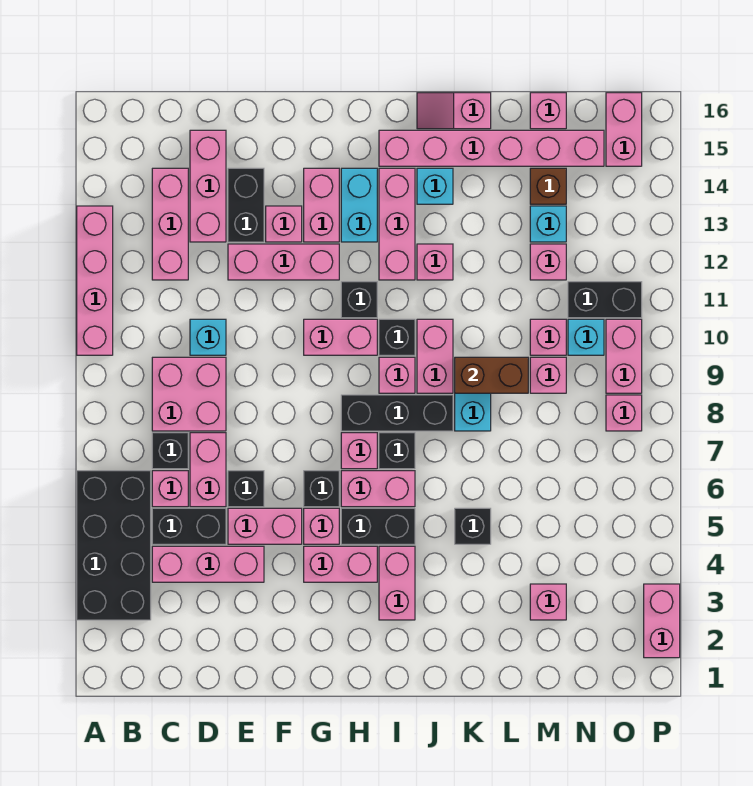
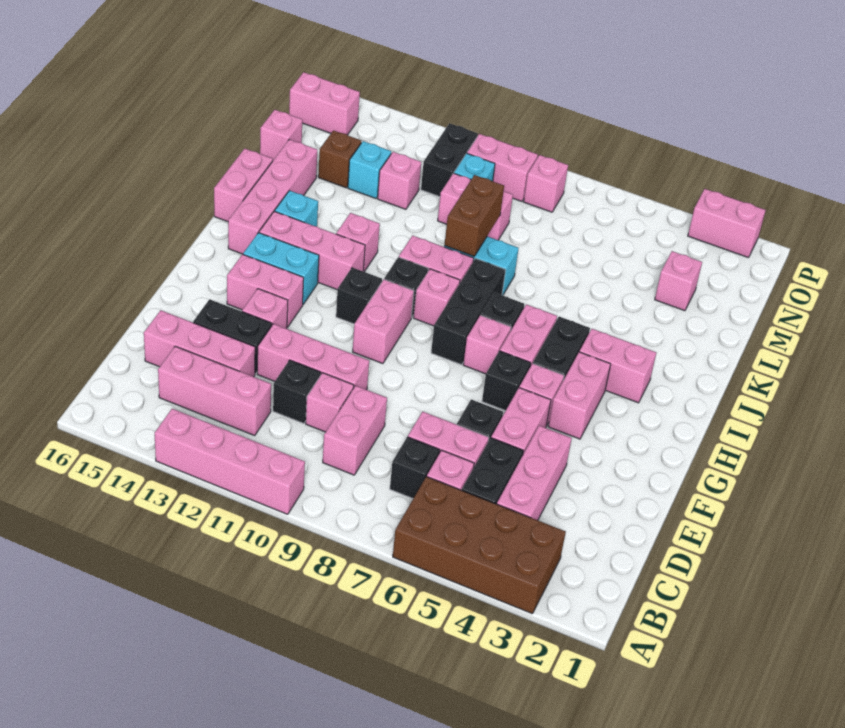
black brick A3:B6 level 1 -> brown brick A3:B6 level 1
pink brick C8:D9 level 1 -> pink brick C9:D9 level 1
cyan brick D10 level 1 -> pink brick D10 level 1
pink brick E12:G12 level 1 -> pink brick E10:E12 level 1
pink brick I15:N15 level 1 -> pink brick I15:L15 level 1
pink slope J16:K16 level 1 top K -> pink brick J16:K16 level 1
black brick K5 level 1 -> black brick D11 level 1

